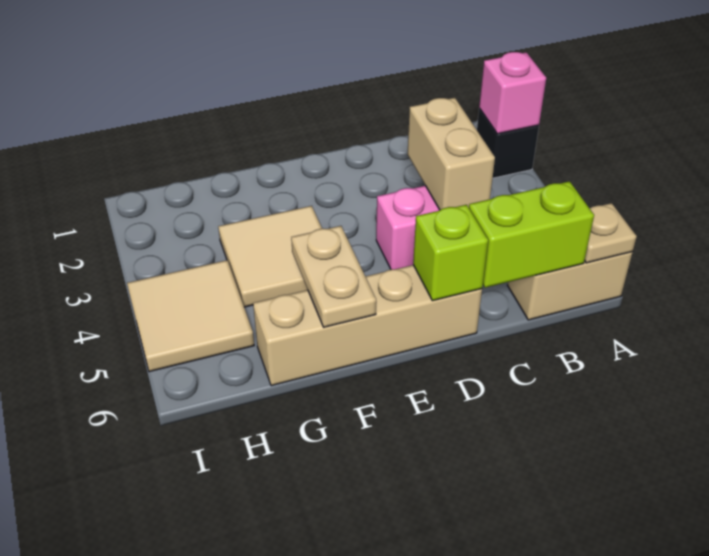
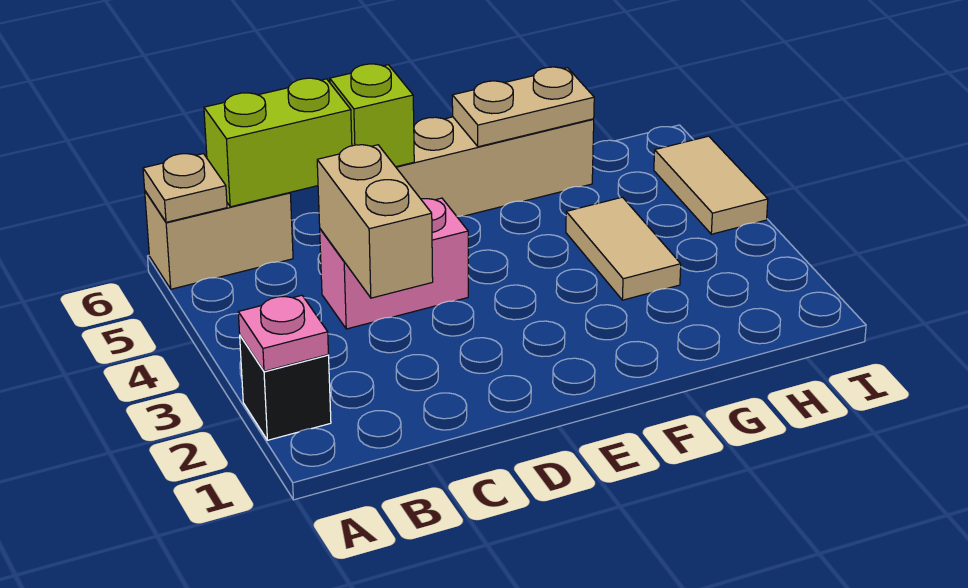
pink brick A2 level 2 -> pink plate A2 level 2
tan tile F3:G4 level 1 -> tan tile G3:G4 level 1
tan plate F5:F6 level 2 -> tan plate F6:G6 level 2
tan tile H4:I5 level 1 -> tan tile I4:I5 level 1

